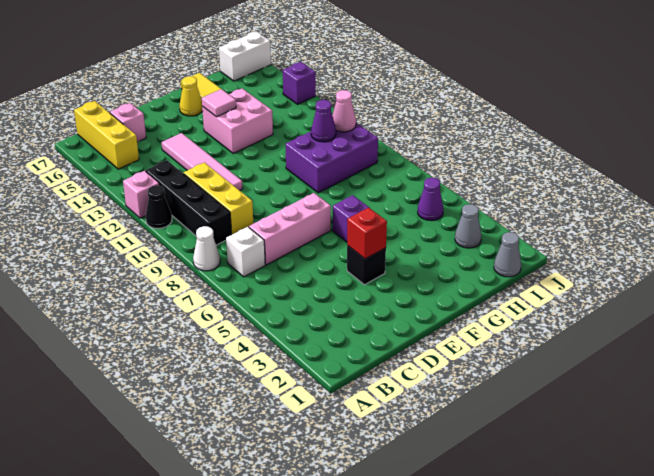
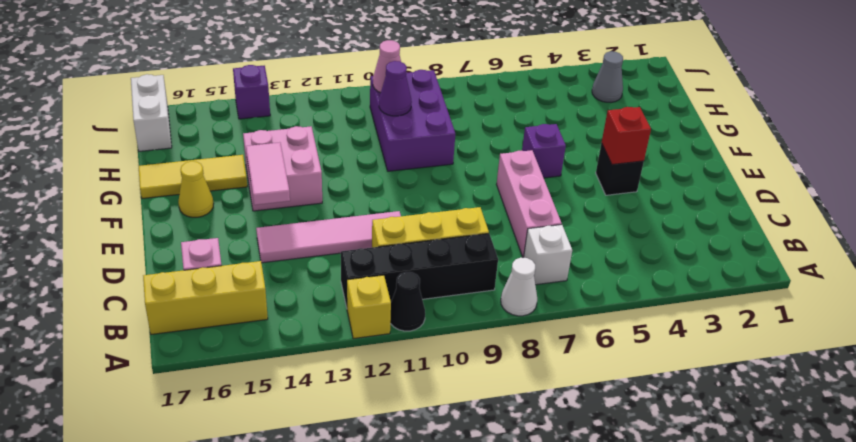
pink brick A12 level 1 -> yellow brick A12 level 1
pink tile F14 level 2 -> pink tile E14:F14 level 2
grey cone I1 level 1 -> none
purple cone I5 level 1 -> none

